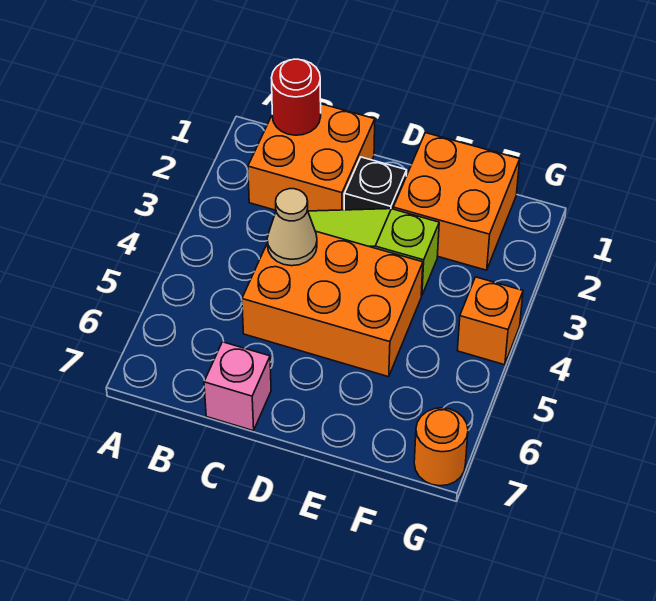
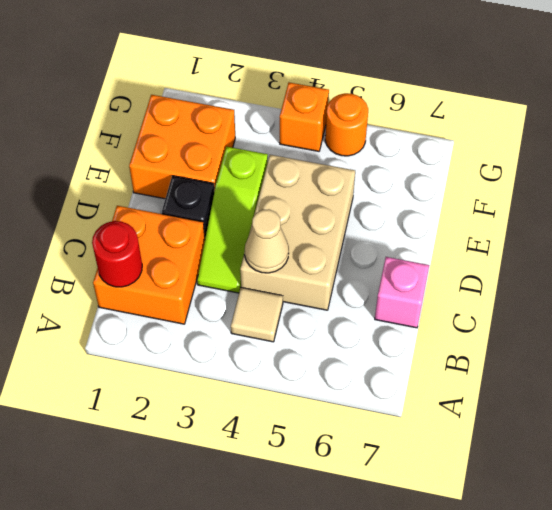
none -> tan tile B4 level 1
orange brick C4:E5 level 1 -> tan brick C4:E5 level 1
orange round brick G7 level 1 -> orange round brick G5 level 1

